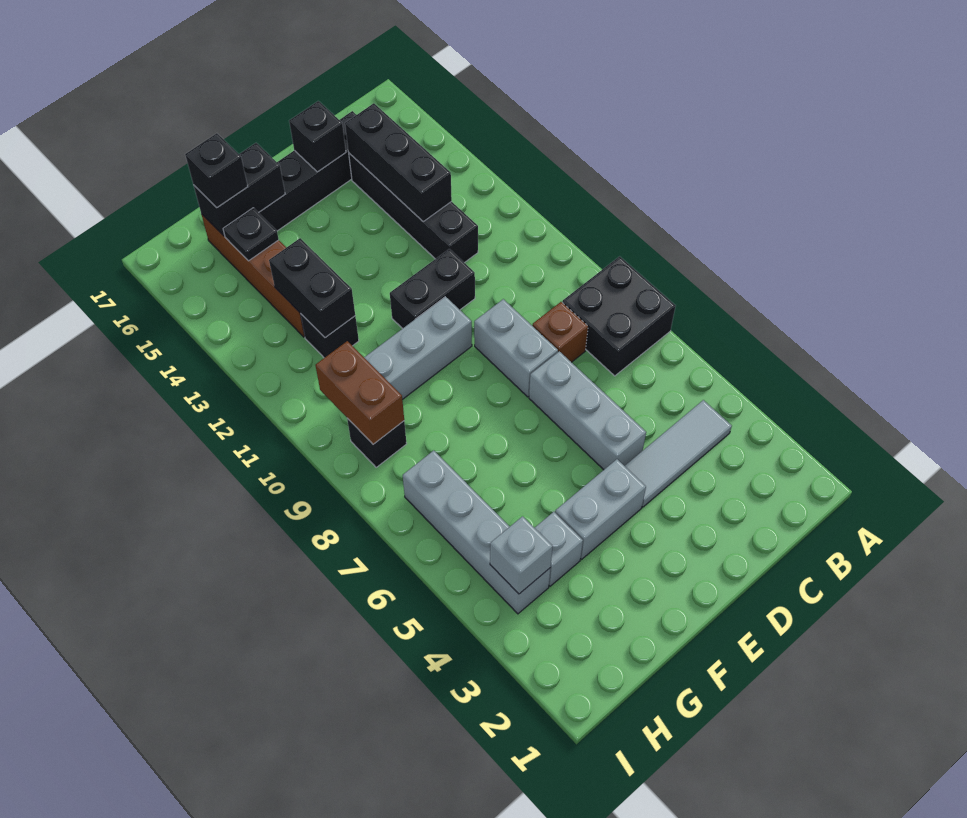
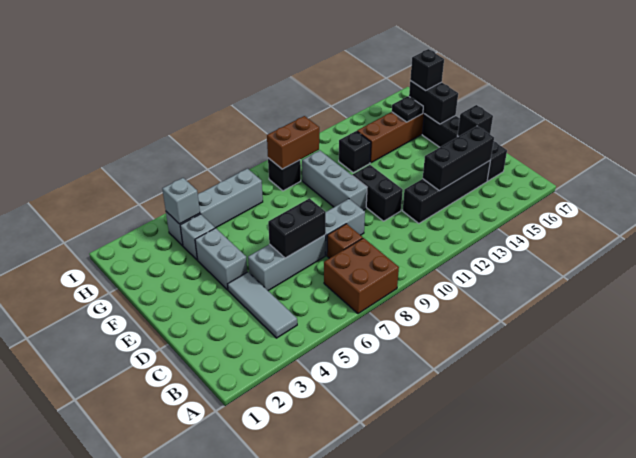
black brick A7:B8 level 1 -> brown brick A7:B8 level 1
black brick G12:G13 level 2 -> black brick D6:D7 level 2

